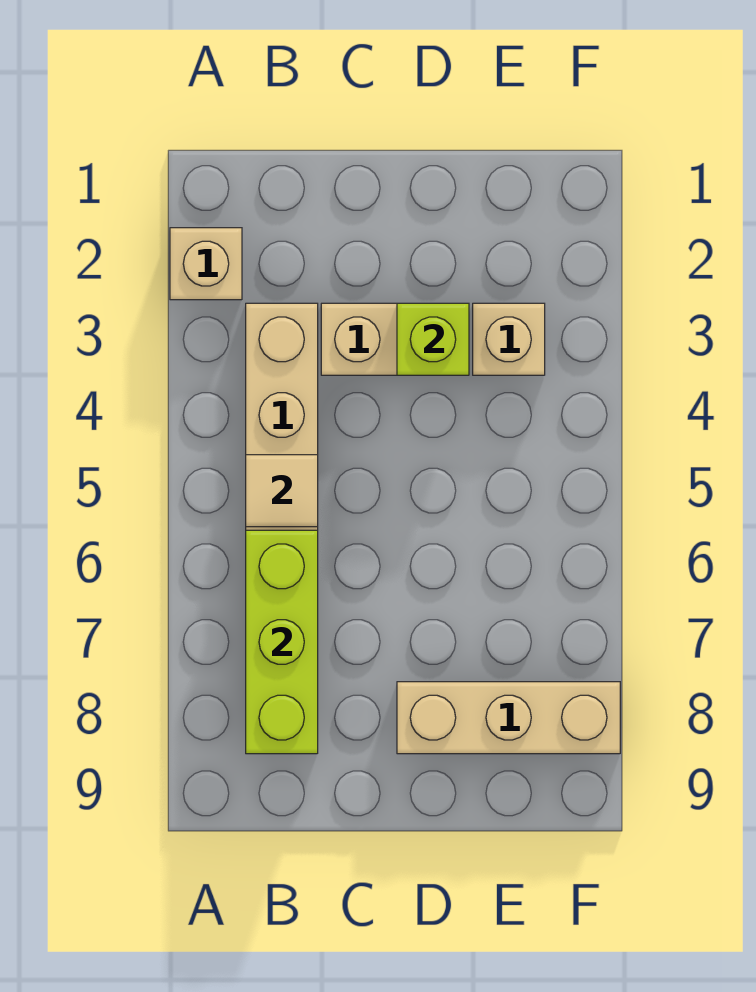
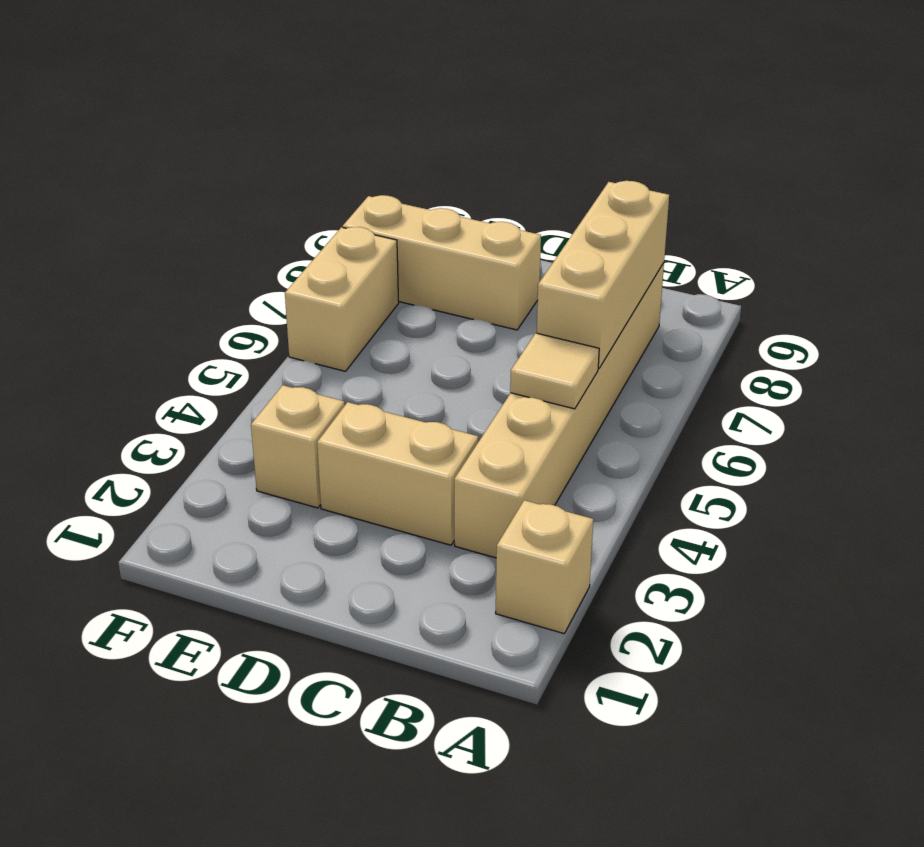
lime brick B6:B8 level 2 -> tan brick B6:B8 level 2
lime brick D3 level 2 -> none
none -> tan brick F6:F7 level 1

